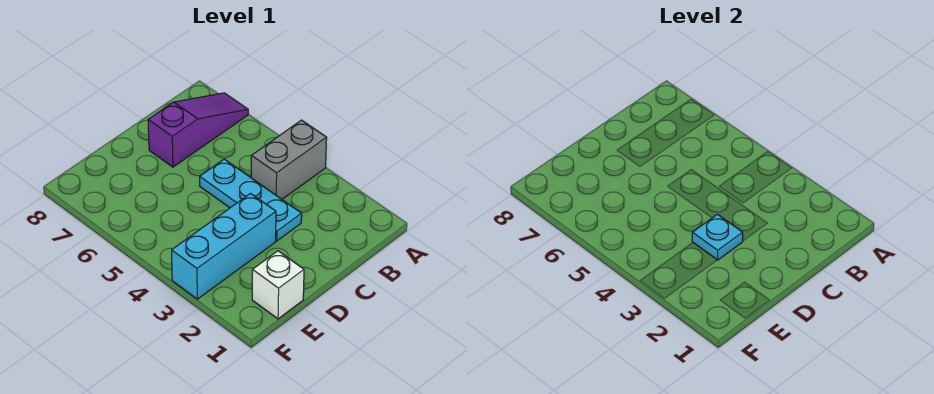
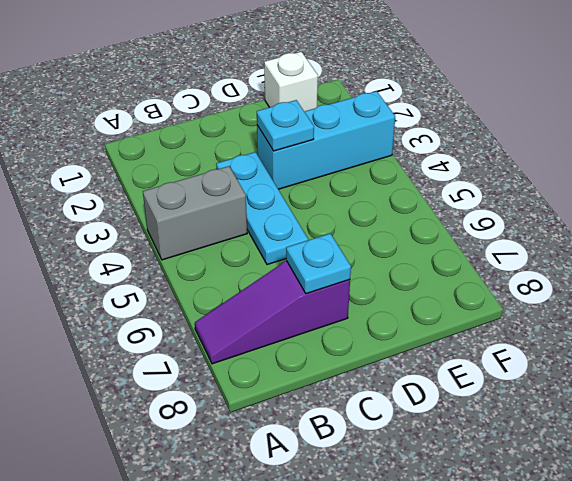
none -> cyan plate C7 level 2

